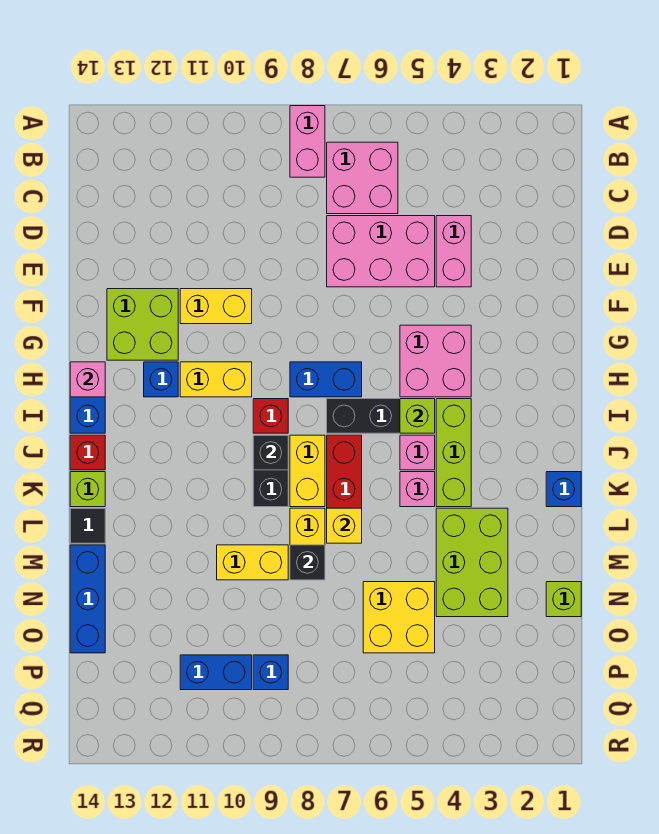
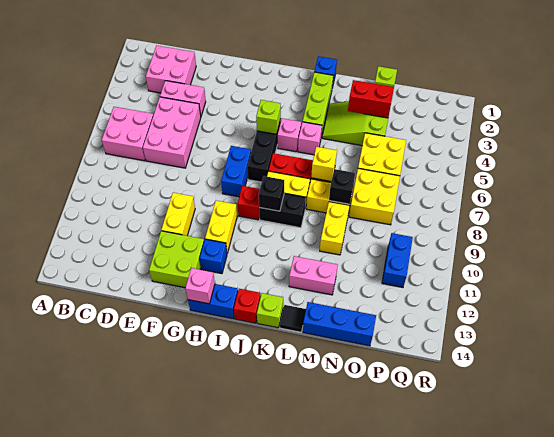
pink brick A8:B8 level 1 -> pink brick L12:M12 level 1
pink brick G4:H5 level 1 -> pink brick C2:D3 level 1
lime brick I4:K4 level 1 -> lime brick K2:K4 level 1
lime brick L3:N4 level 1 -> lime slope L3:N4 level 1 top N
none -> red brick M3:N3 level 2
none -> yellow brick N7:O8 level 1
blue brick P9 level 1 -> none

